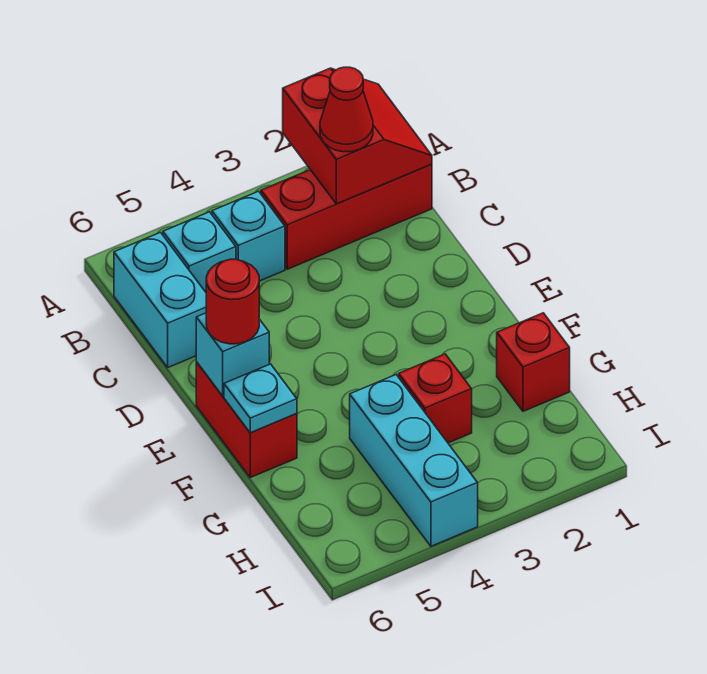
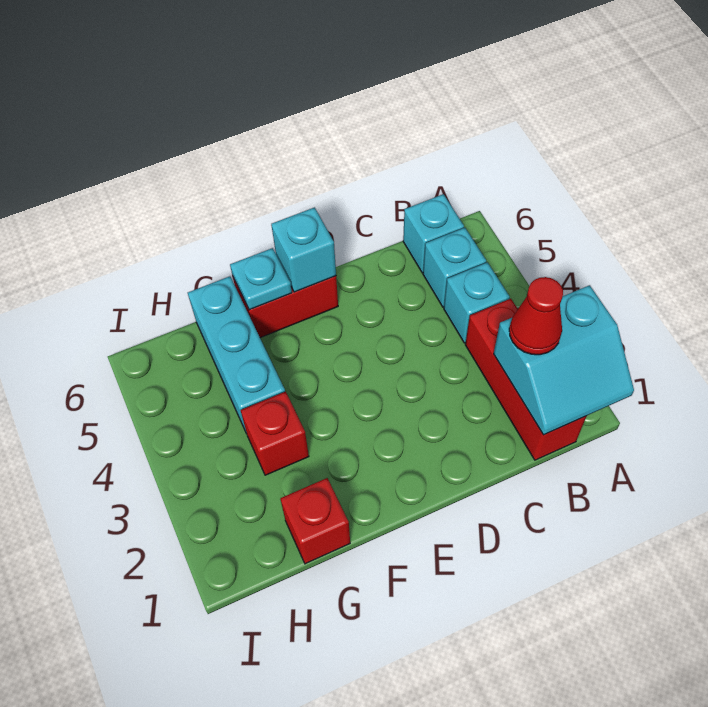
red slope A1:B2 level 2 top 2 -> cyan slope A1:B2 level 2 top 2
cyan brick B6:C6 level 1 -> cyan brick B6 level 1
red round brick E6 level 3 -> none
cyan brick G4:I4 level 1 -> cyan brick G4:G6 level 1

